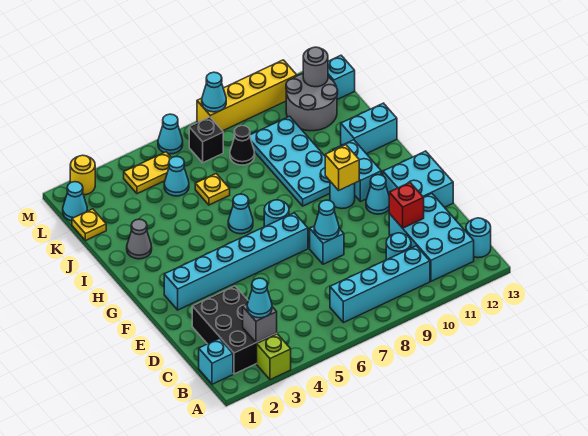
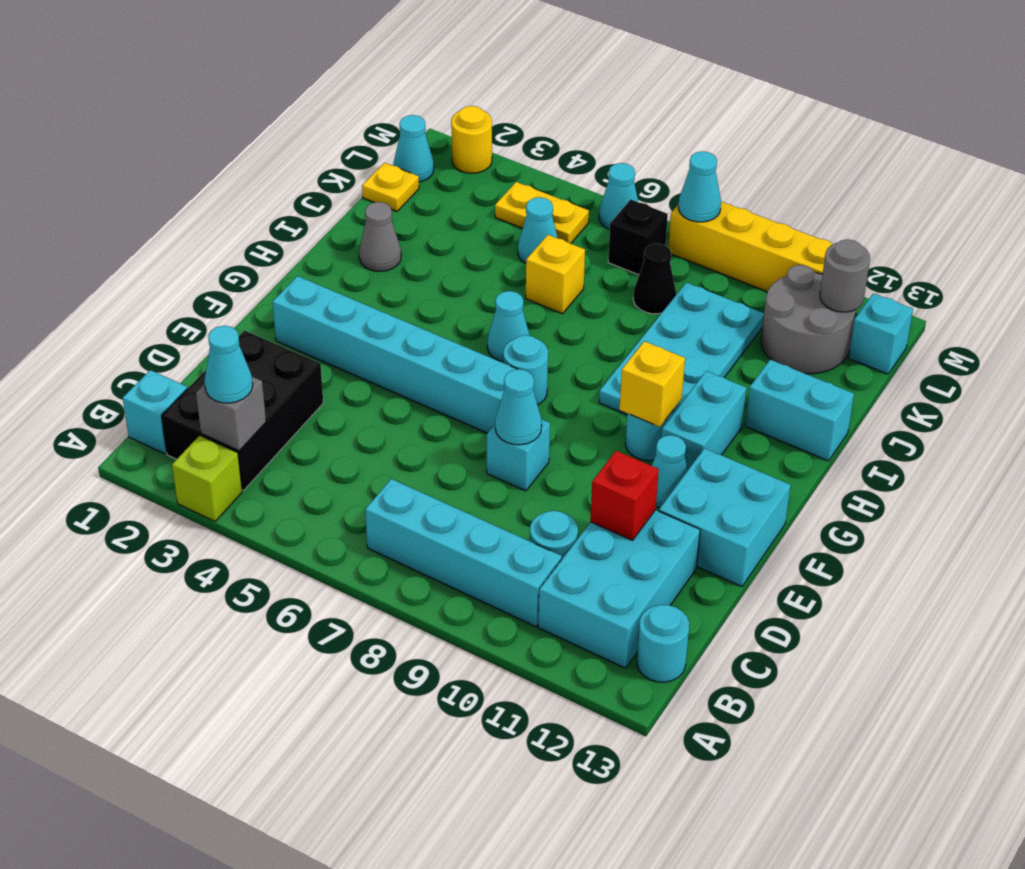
yellow plate J6 level 1 -> yellow brick J6 level 1

